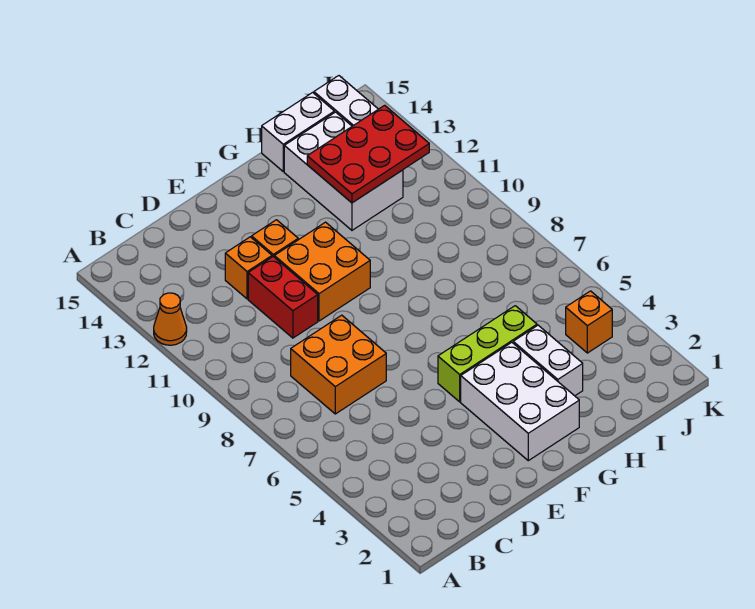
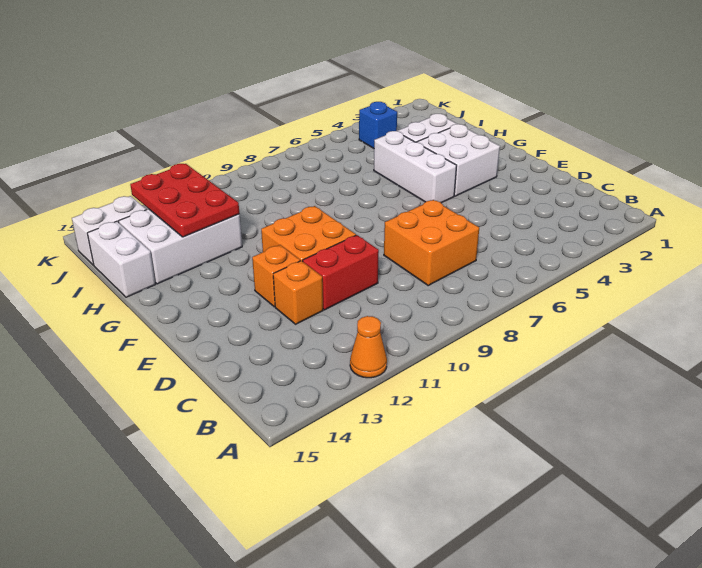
white brick F2:G4 level 1 -> white brick F3:G4 level 1
lime brick F5:H5 level 1 -> white brick F5:H5 level 1
orange brick J4 level 1 -> blue brick J4 level 1

